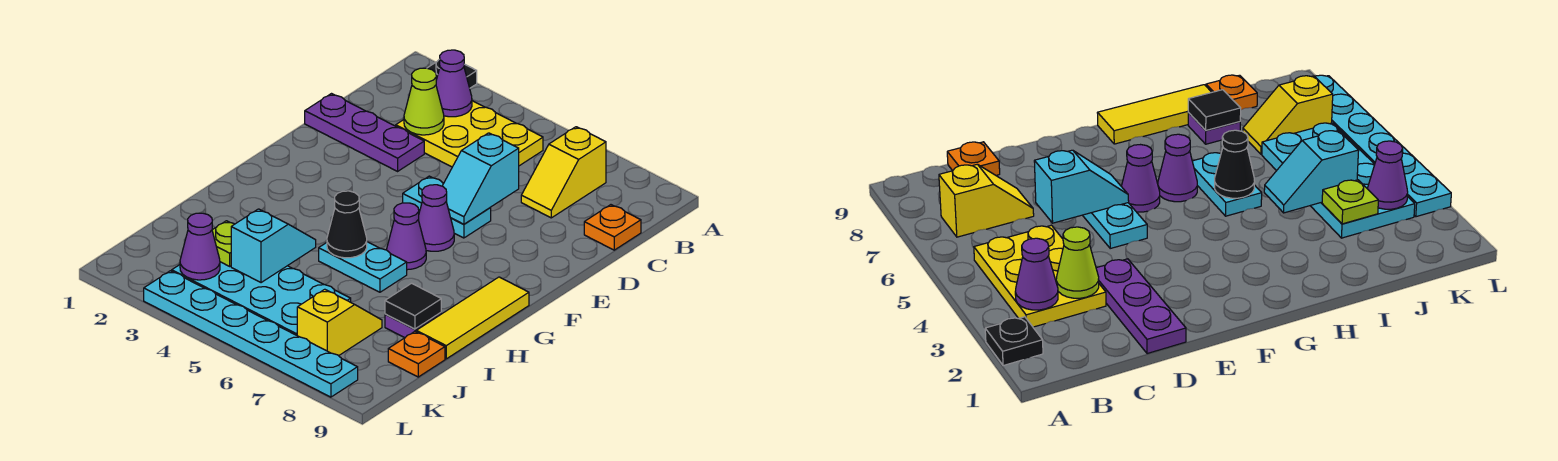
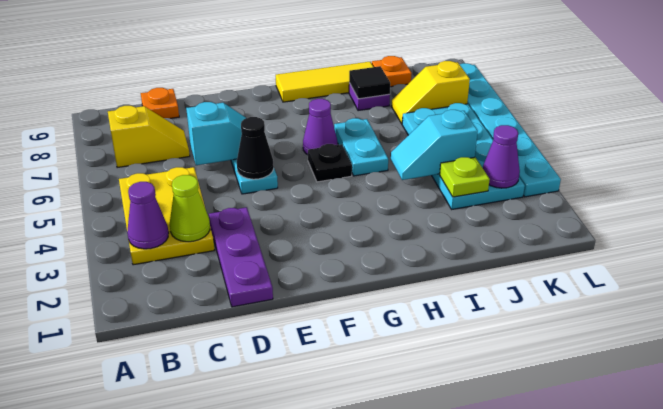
black plate A2 level 1 -> black plate G5 level 1
purple cone F6 level 1 -> none
black cone H5 level 2 -> black cone E5 level 2

